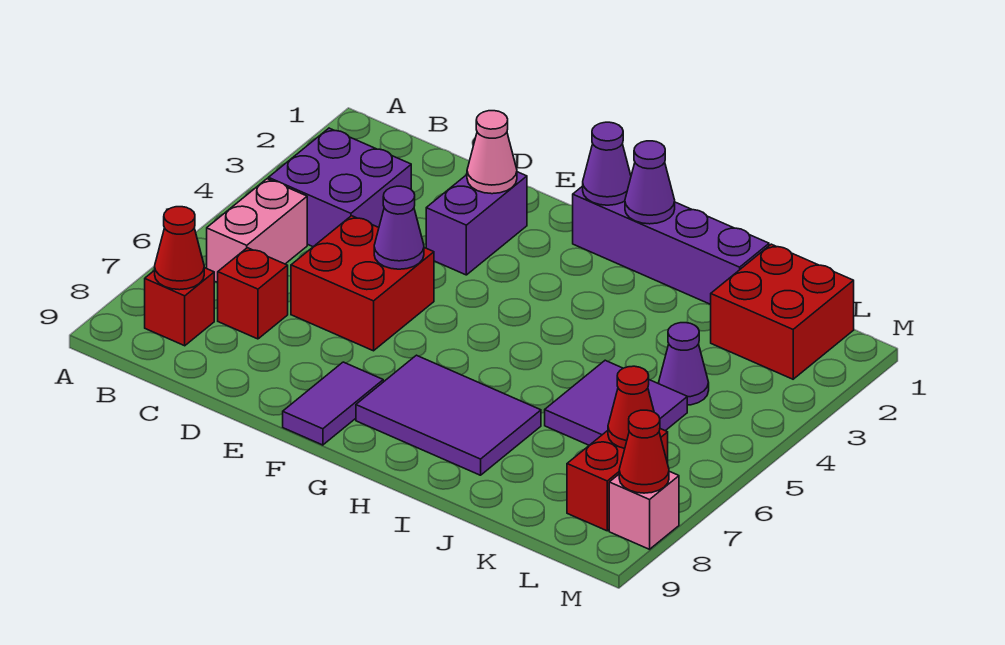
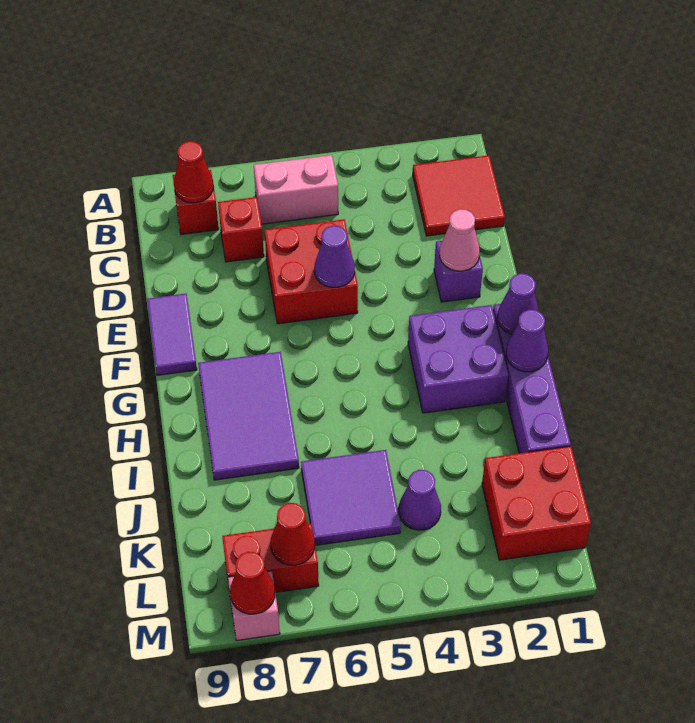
none -> red tile B1:C2 level 1
purple brick B3:C4 level 1 -> purple brick G2:H3 level 1
purple brick E2:E3 level 1 -> purple brick E2 level 1
purple tile F8:F9 level 1 -> purple tile E9:F9 level 1

